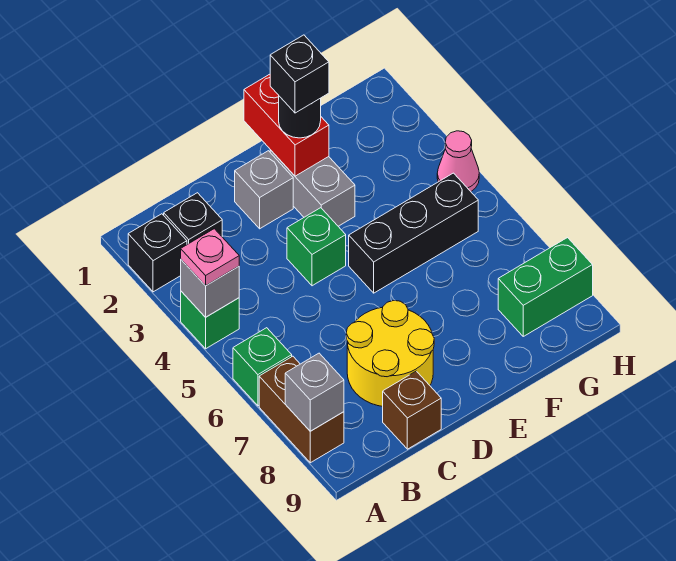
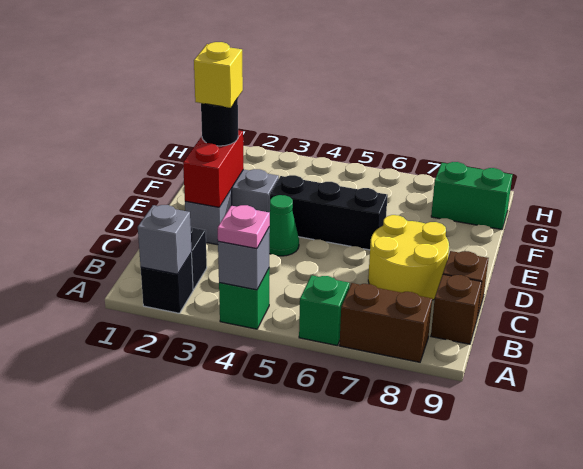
grey brick A8 level 2 -> grey brick A2 level 2
none -> brown brick B9 level 1
green brick D4 level 1 -> green cone D4 level 1
red brick E1:E2 level 2 -> red brick D2:E2 level 2
black brick E2 level 4 -> yellow brick E2 level 4
black brick E5:G5 level 1 -> black brick E4:E6 level 1
green brick G8:H8 level 1 -> green brick G8:G9 level 1
pink cone H4 level 1 -> none

